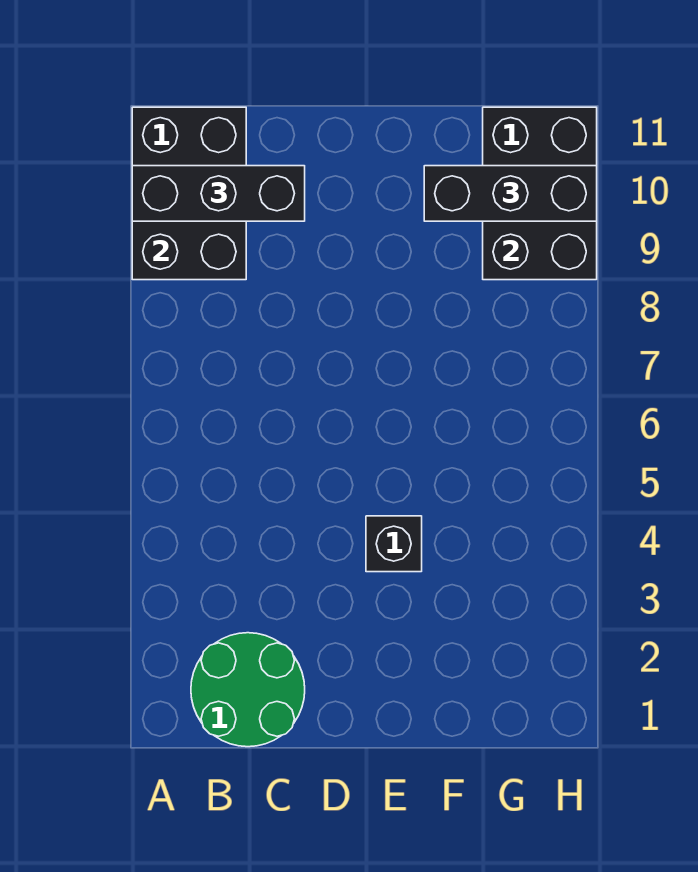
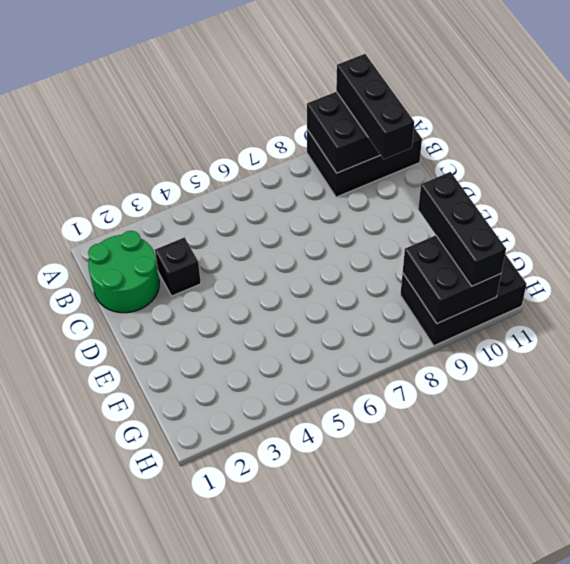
black brick E4 level 1 -> black brick C3 level 1

